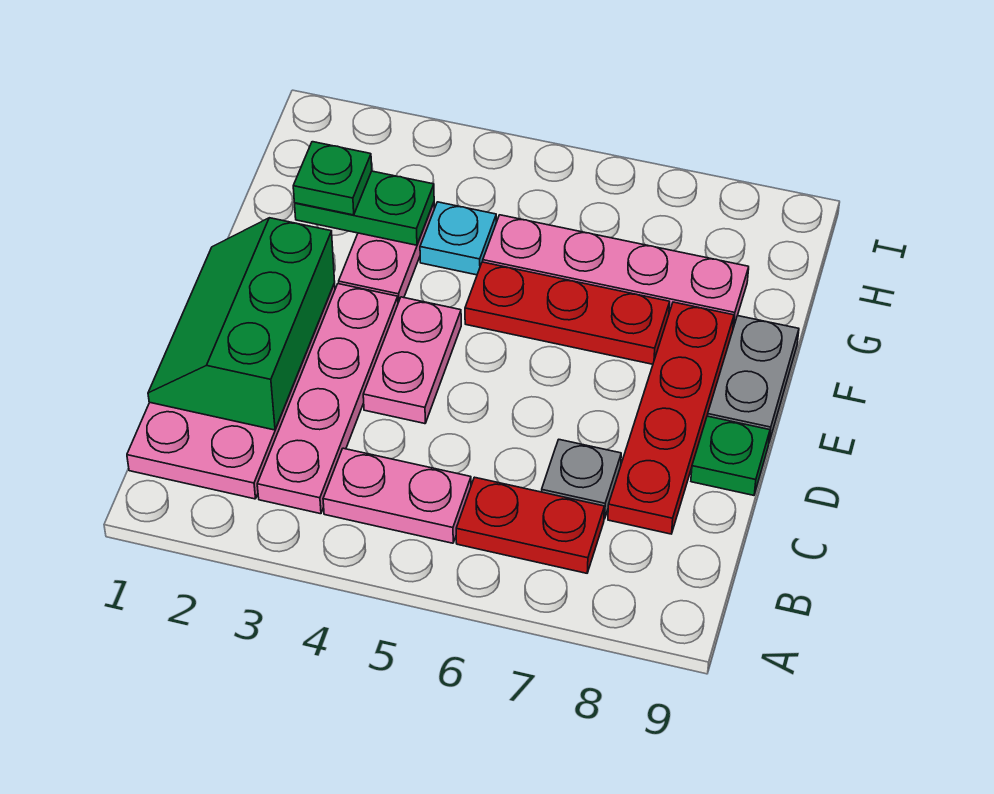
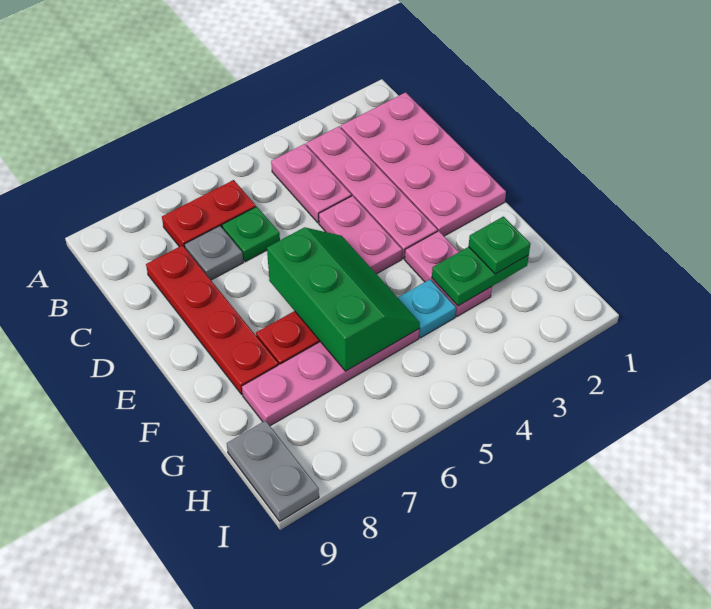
pink plate B4:B5 level 1 -> pink plate B4:C4 level 1
green slope C1:E2 level 2 top 2 -> green slope E5:G6 level 2 top 6
green plate D9 level 1 -> green plate C6 level 1
grey plate E9:F9 level 1 -> grey plate H9:I9 level 1

